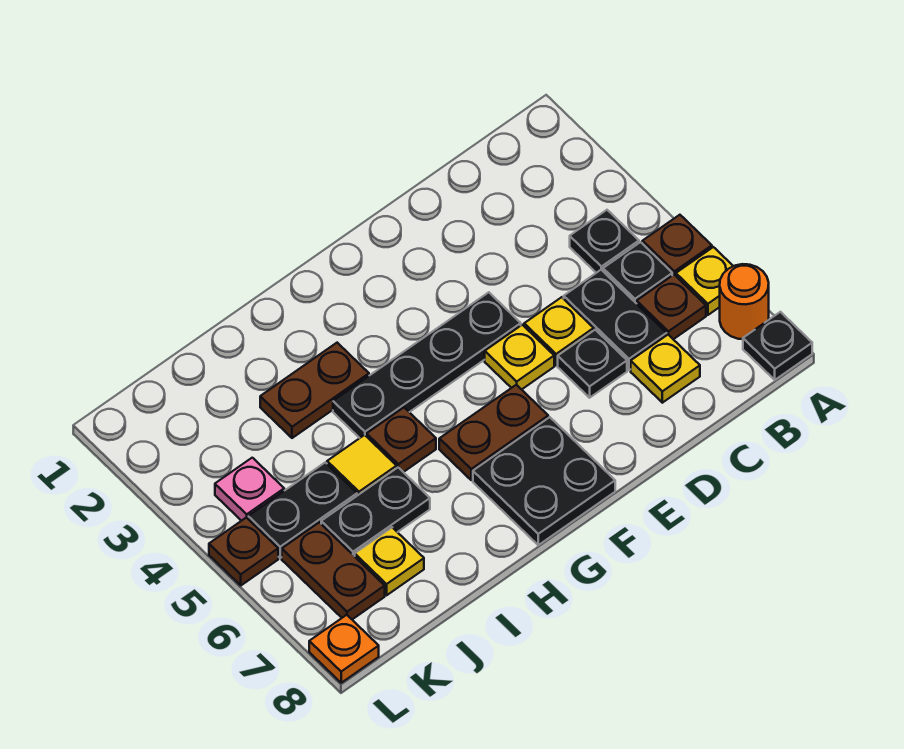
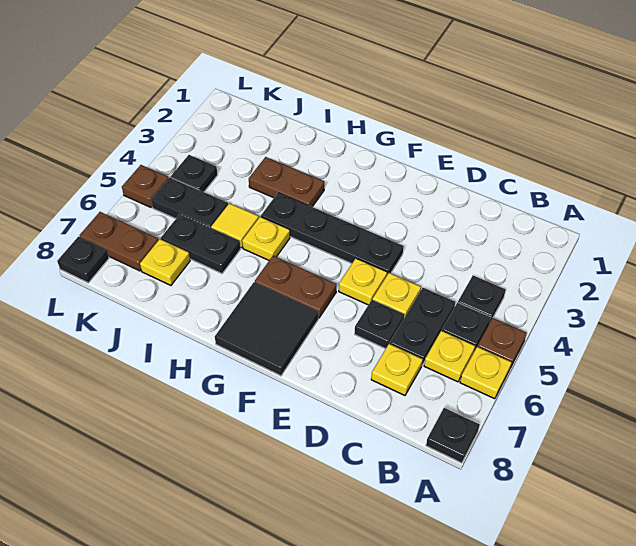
orange round brick A7 level 1 -> none
brown plate B6 level 1 -> yellow plate B6 level 1
black plate F7:G8 level 1 -> black tile F7:G8 level 1
brown plate H5 level 1 -> yellow plate H5 level 1
pink plate K4 level 1 -> black plate K4 level 1
brown plate K6:K7 level 1 -> brown plate K7:L7 level 1
orange plate L8 level 1 -> black plate L8 level 1

